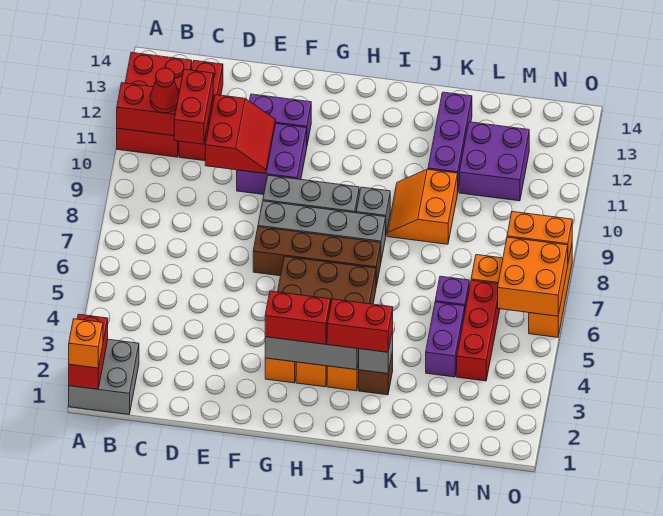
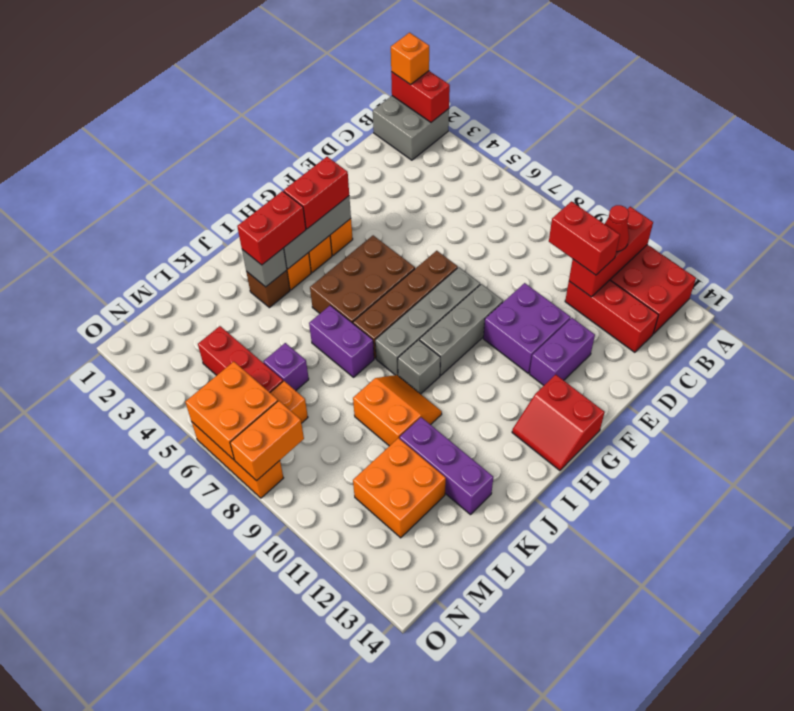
red slope D10:E11 level 2 top D -> red slope G13:H14 level 1 top G
purple brick L4:L5 level 1 -> purple brick J6:J7 level 1
purple brick L11:M12 level 1 -> orange brick L11:M12 level 1

